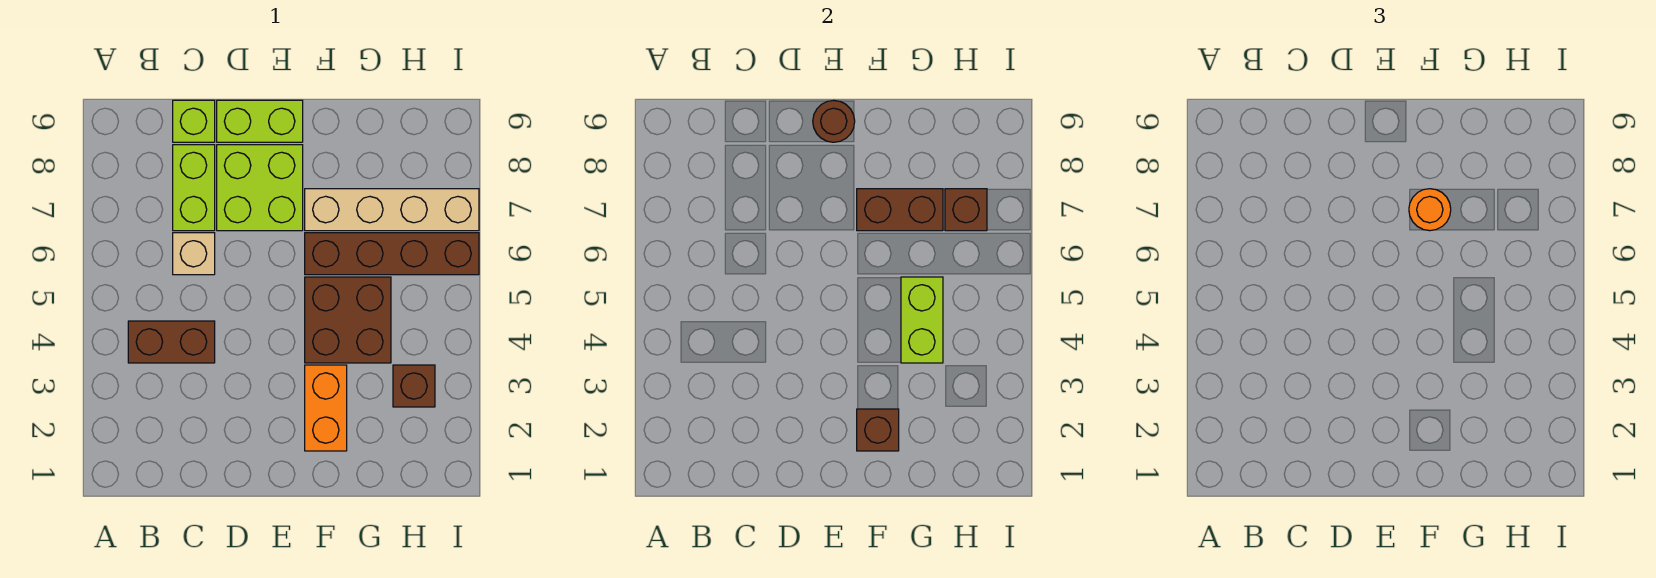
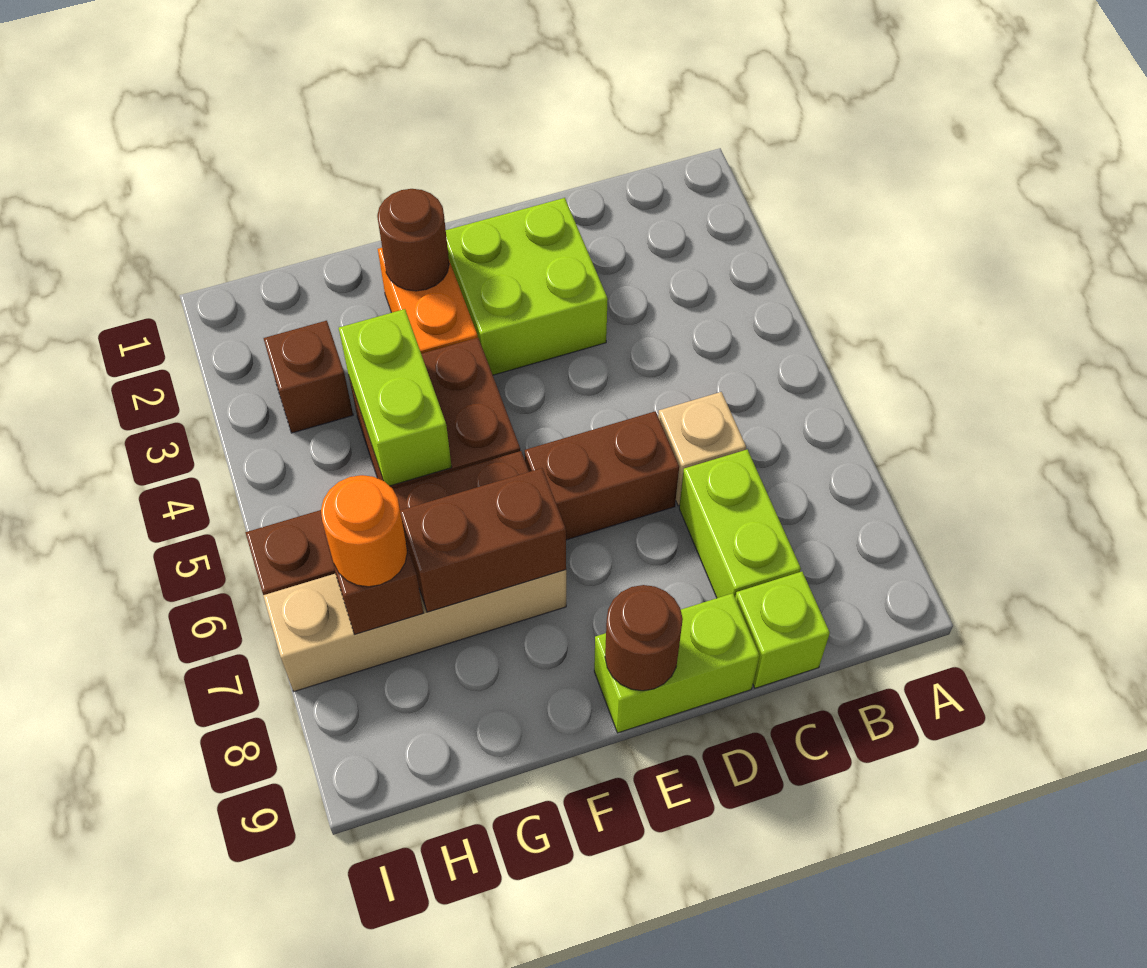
brown brick B4:C4 level 1 -> brown brick D6:E6 level 1
lime brick D7:E8 level 1 -> lime brick D2:E3 level 1
brown brick F2 level 2 -> brown round brick F2 level 2
orange round brick F7 level 3 -> orange round brick H7 level 3

